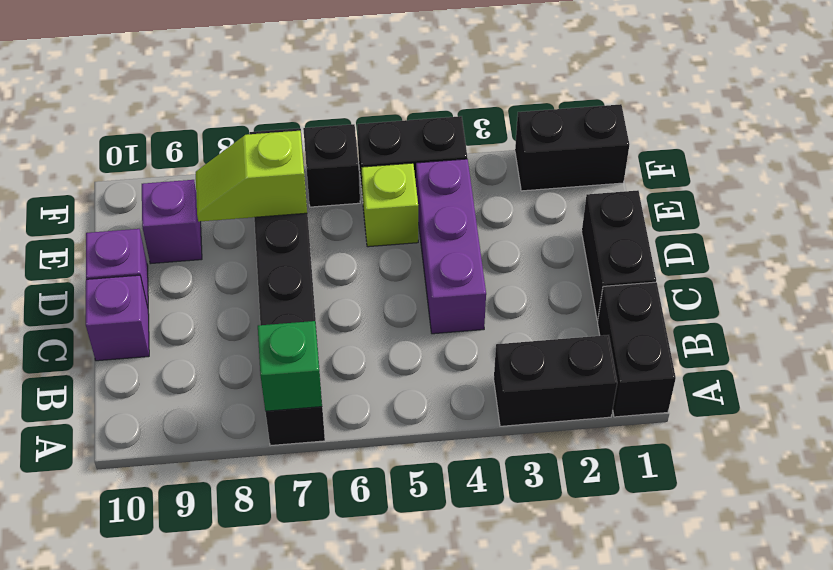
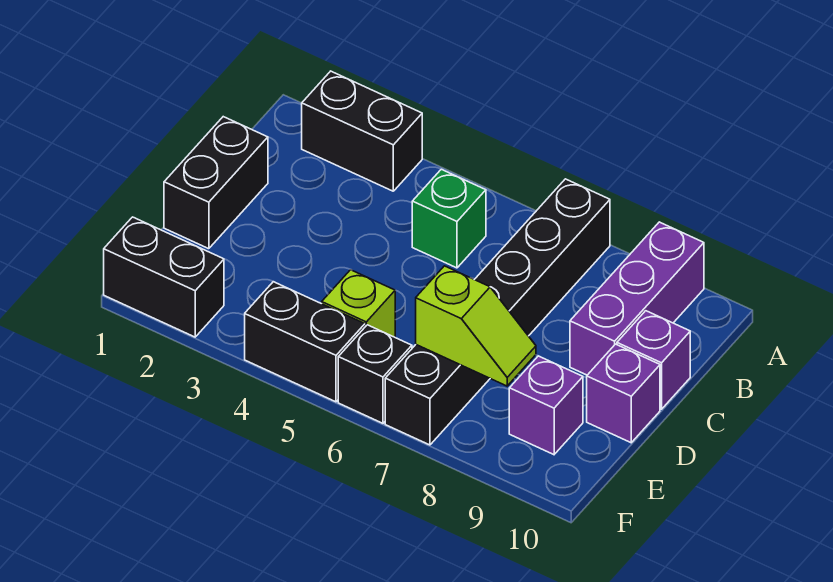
black brick A1:B1 level 1 -> none
green brick A7 level 2 -> green brick B5 level 1
purple brick C4:E4 level 1 -> purple brick A9:C9 level 1

